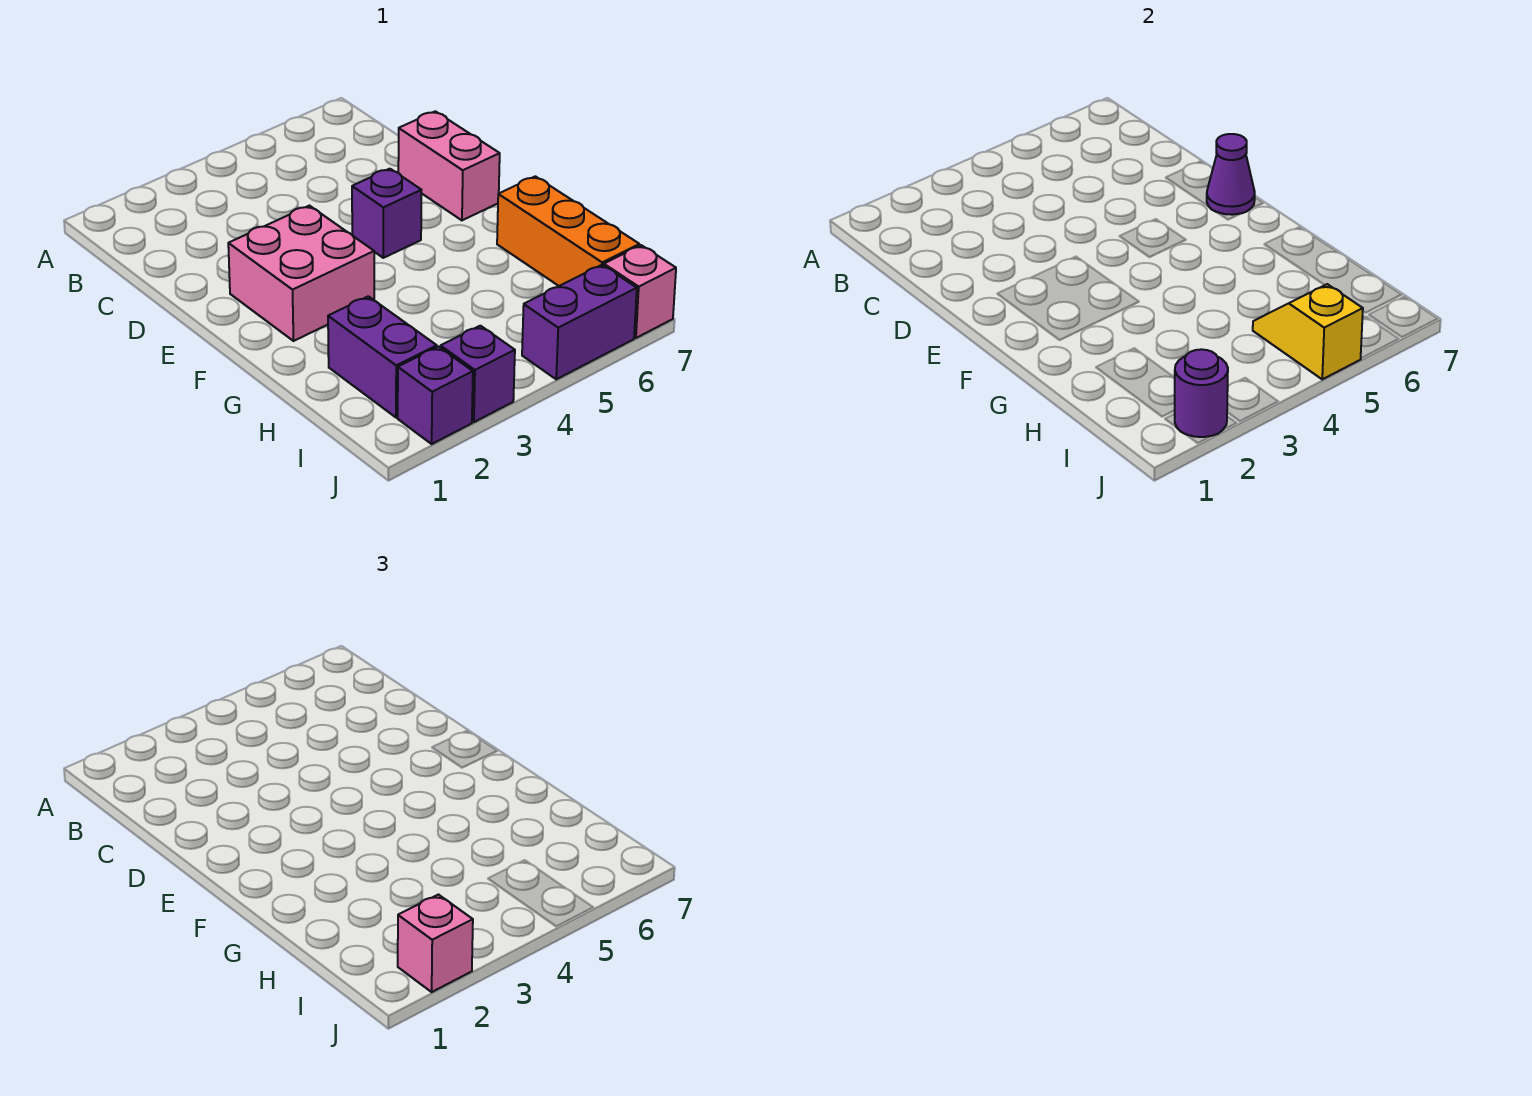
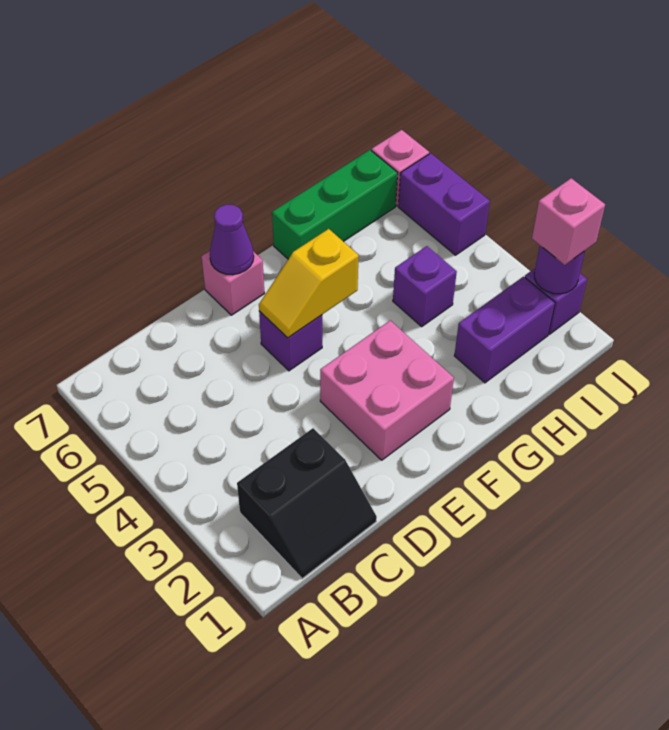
none -> black slope B1:C2 level 1 top 2
pink brick D7:E7 level 1 -> pink brick E7 level 1
orange brick G7:I7 level 1 -> green brick G7:I7 level 1
yellow slope I5:J5 level 2 top J -> yellow slope E5:F5 level 2 top F
purple brick J3 level 1 -> purple brick H4 level 1

